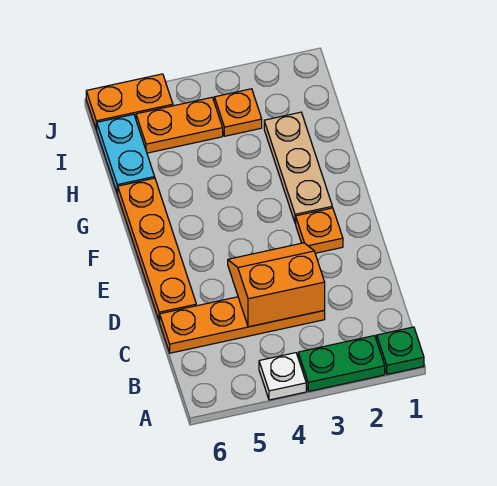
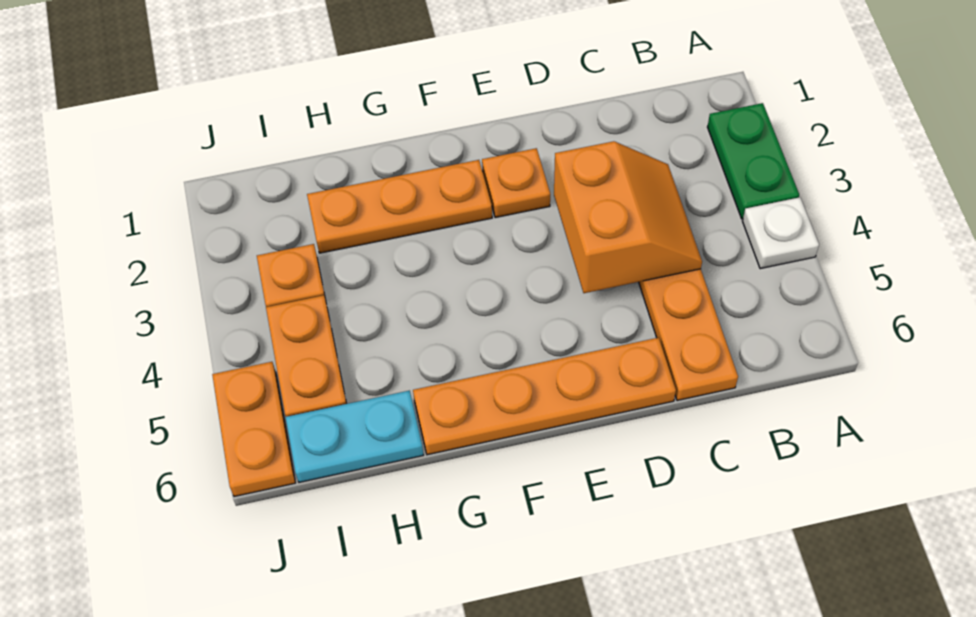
green plate A1 level 1 -> none
orange slope C3:D4 level 2 top C -> orange slope C3:D4 level 2 top D
tan plate F2:H2 level 1 -> orange plate F2:H2 level 1

